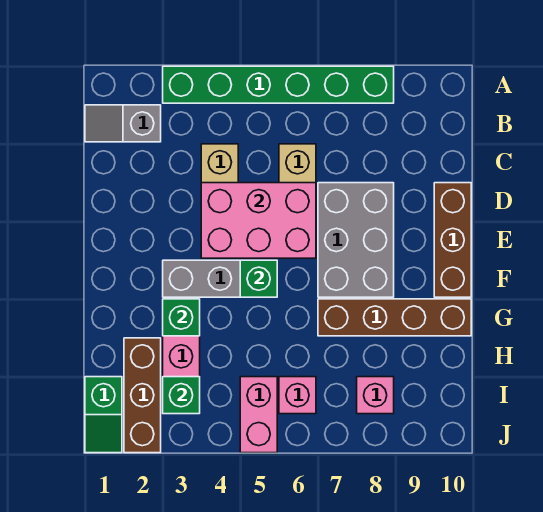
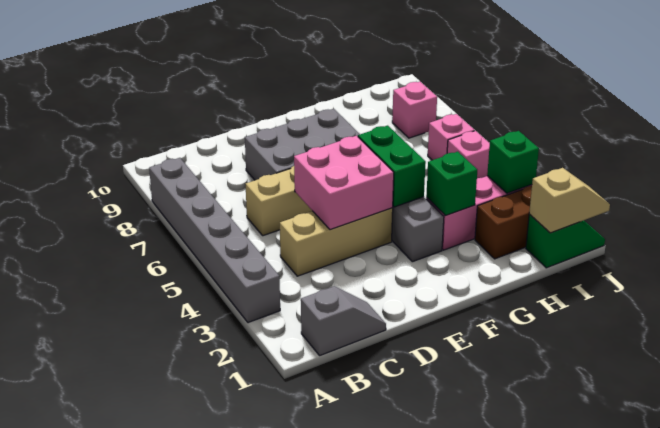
green brick A3:A8 level 1 -> grey brick A3:A8 level 1
grey slope B1:B2 level 1 top 2 -> grey slope B1:C1 level 1 top B
pink brick D4:E6 level 2 -> pink brick D4:E5 level 2
brown brick D10:F10 level 1 -> none
green brick F5 level 2 -> green brick F4:F5 level 2
brown brick G7:G10 level 1 -> none
none -> tan slope I1:J1 level 2 top I
pink brick I5:J5 level 1 -> pink brick I5 level 1

